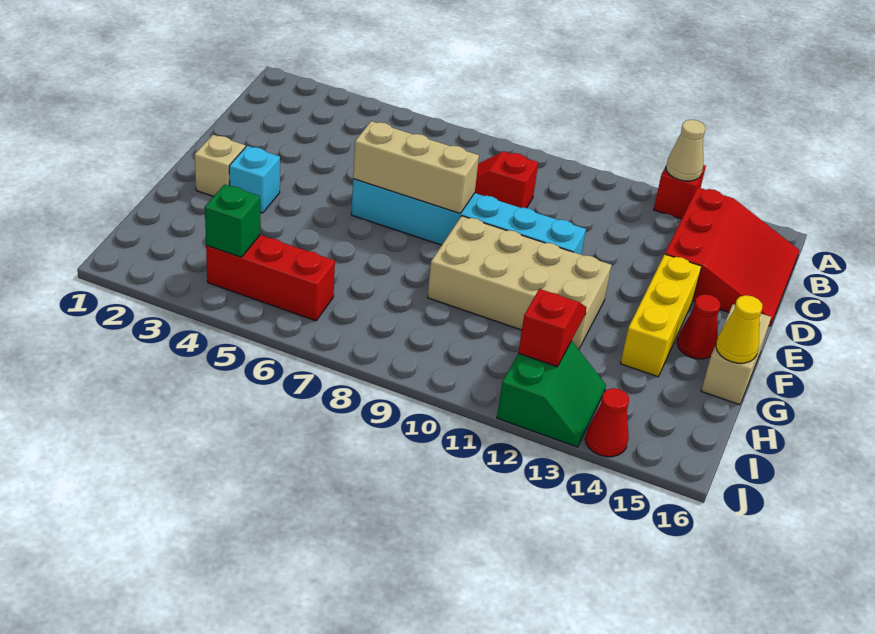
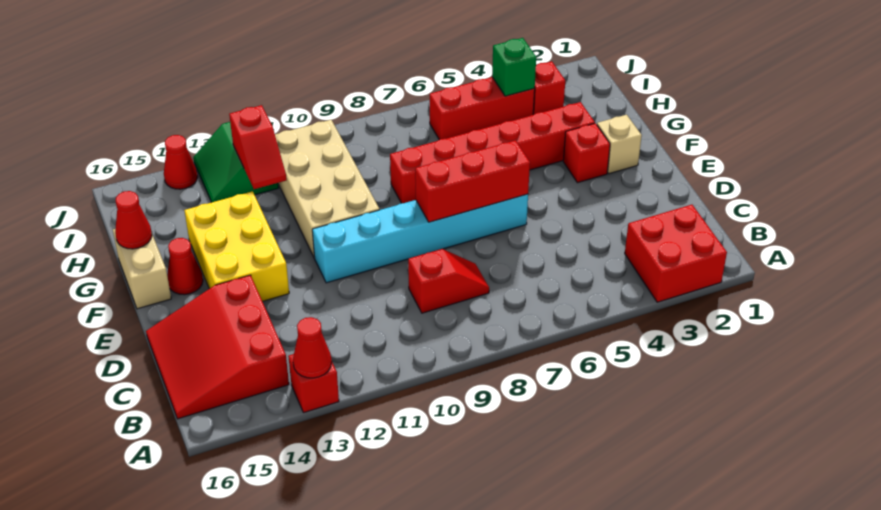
none -> red brick A2:B3 level 1
tan cone A13 level 2 -> red cone A13 level 2
tan brick E6:E8 level 2 -> red brick E6:E8 level 2
yellow brick E14:G14 level 1 -> yellow brick E13:G14 level 1
cyan brick F3 level 1 -> red brick F3 level 1
tan brick F9:G12 level 1 -> tan brick F10:I11 level 1
none -> red brick G3:G8 level 1
yellow cone G16 level 2 -> red cone G16 level 2
none -> red brick I3 level 1

